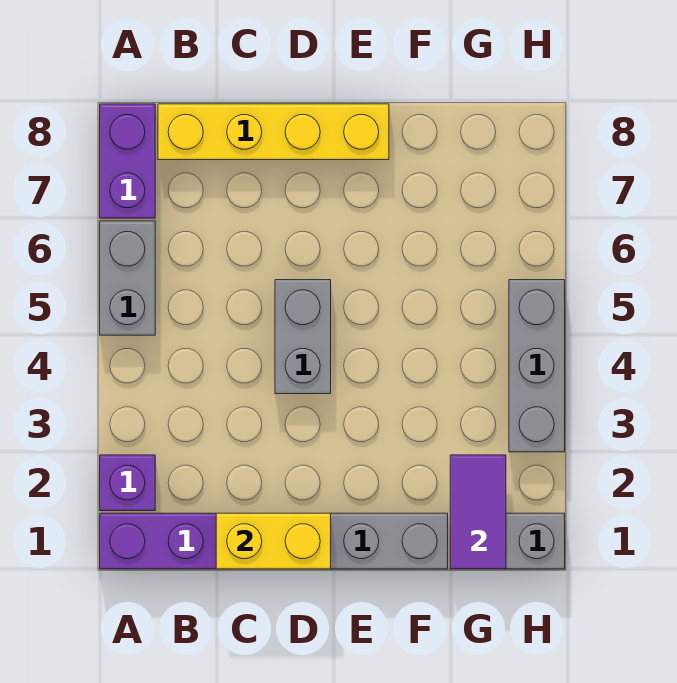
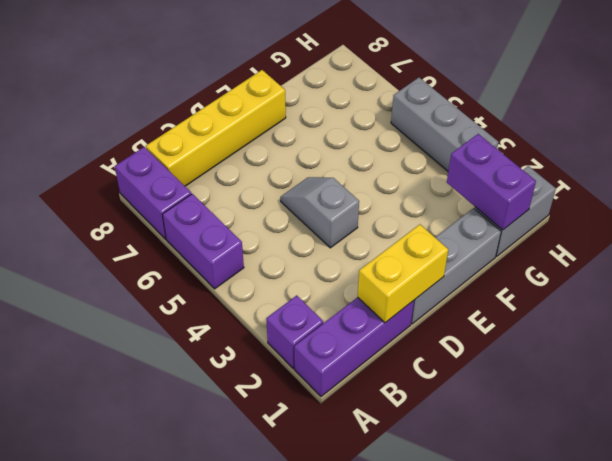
grey brick A5:A6 level 1 -> purple brick A5:A6 level 1
grey brick D4:D5 level 1 -> grey slope D4:D5 level 1 top 4
purple tile G1:G2 level 2 -> purple brick G1:G2 level 2

